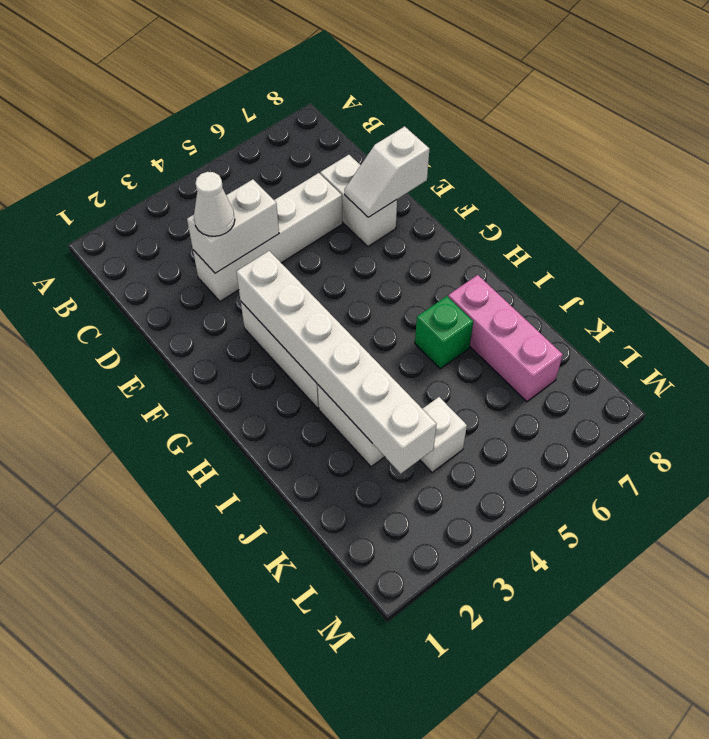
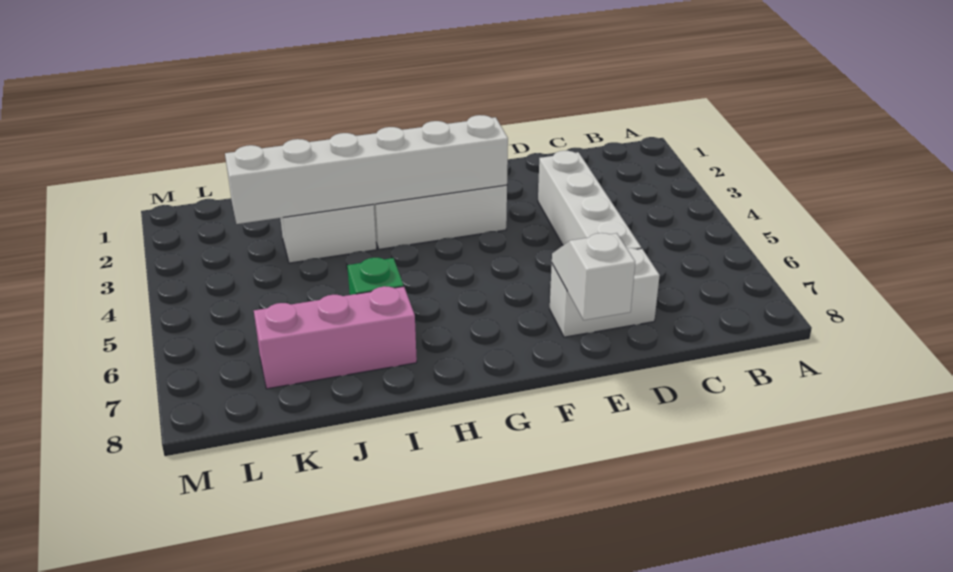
white brick D3:D4 level 2 -> none
white cone D3 level 3 -> none
white brick K4 level 1 -> none

